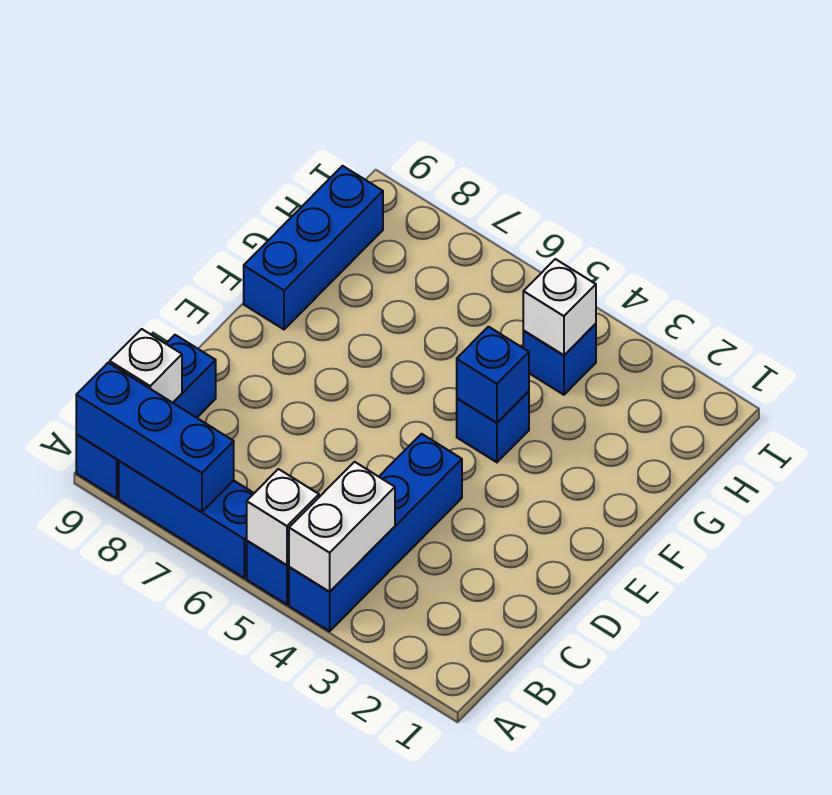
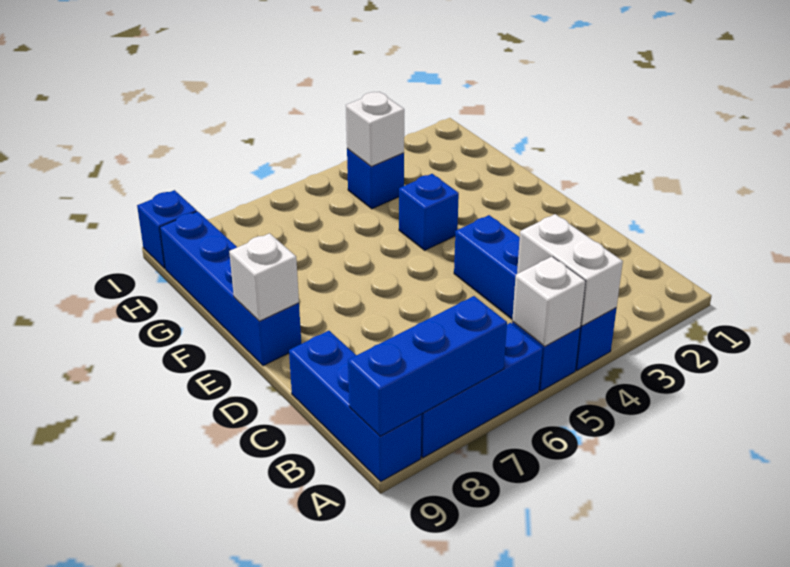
white brick B9 level 2 -> white brick E9 level 2
blue brick F4 level 2 -> blue brick I9 level 1
blue brick F9:H9 level 1 -> blue brick E9:H9 level 1

